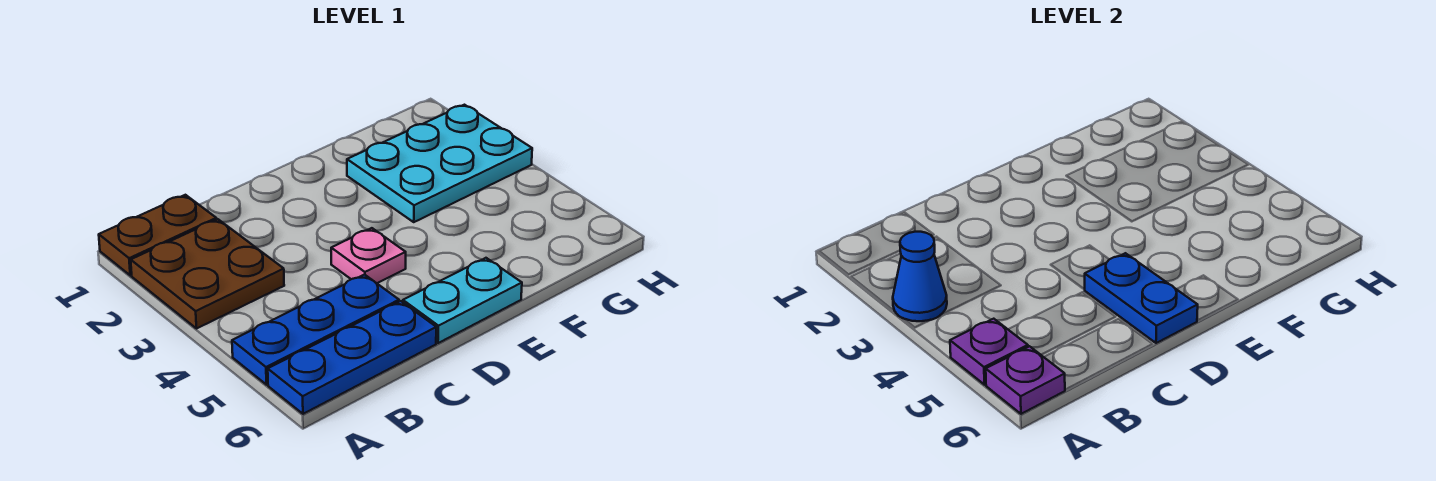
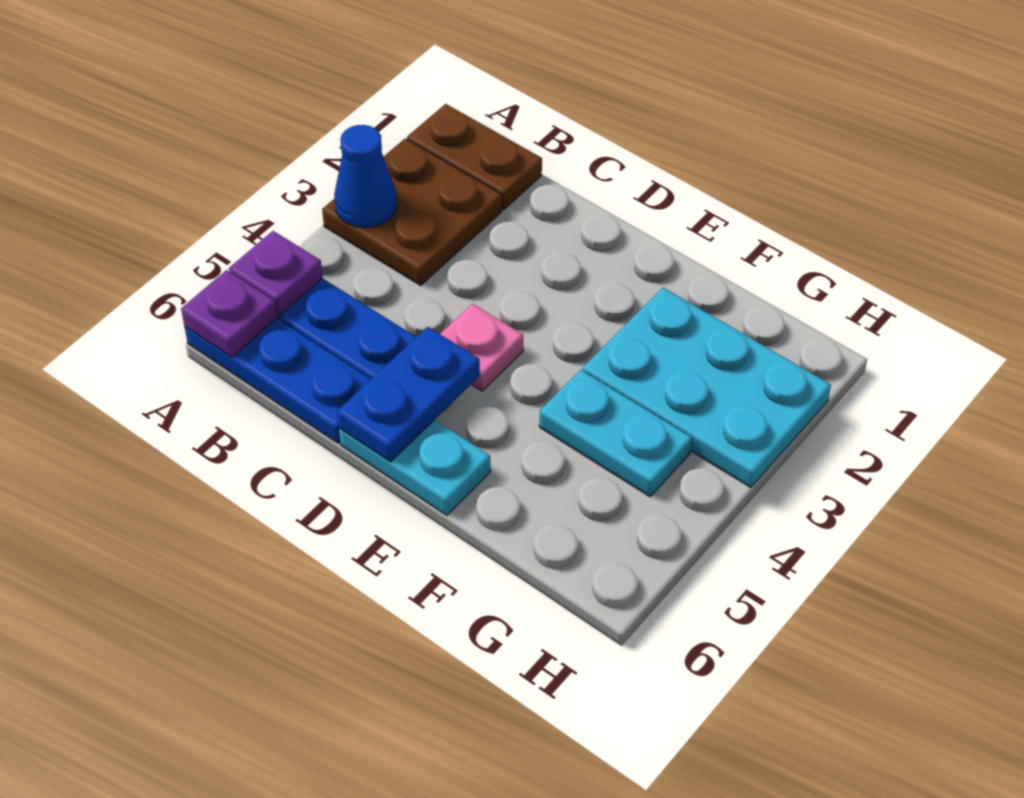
none -> cyan plate F4:G4 level 1

